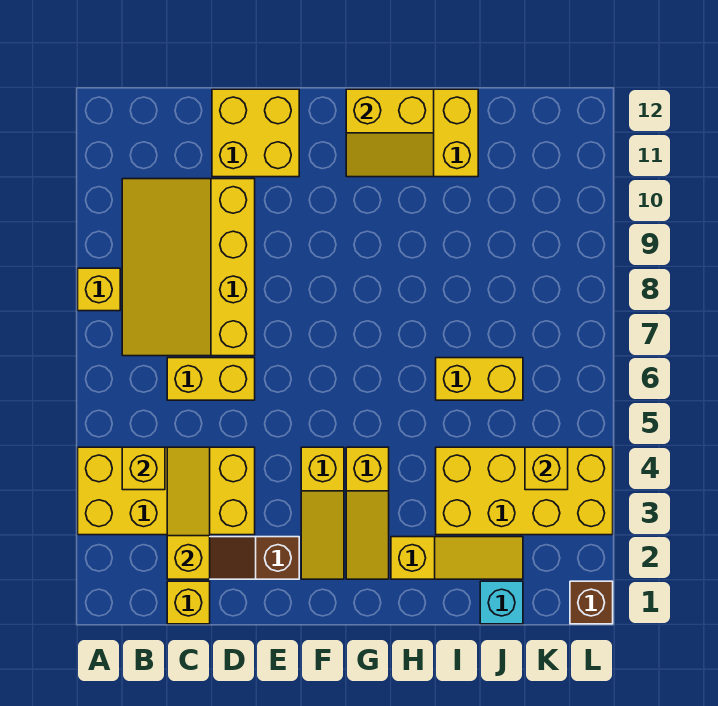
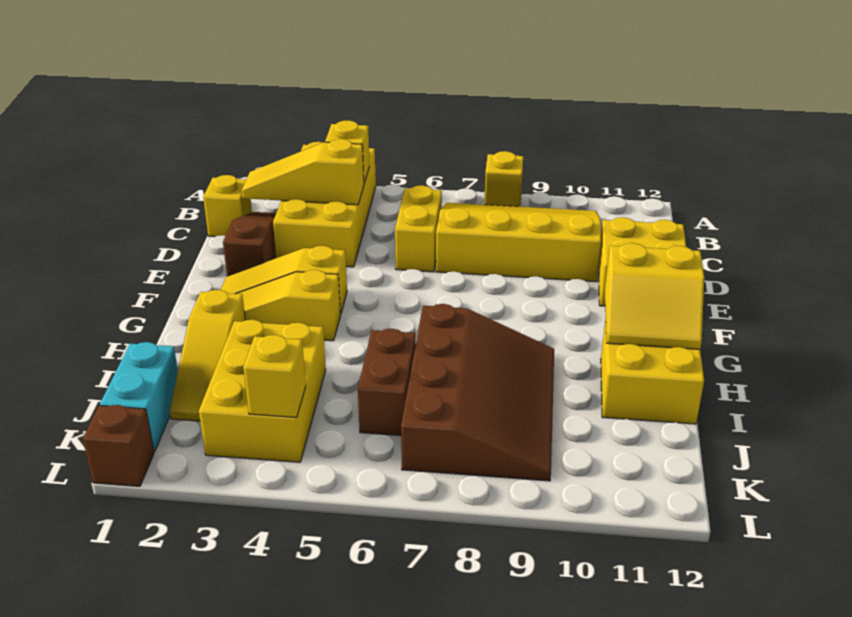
yellow slope C2:C4 level 2 top 2 -> yellow slope C2:C4 level 2 top 4
yellow slope G11:H12 level 2 top 12 -> yellow slope G11:H12 level 2 top G
none -> brown slope H7:K9 level 1 top 7
yellow brick I3:L4 level 1 -> yellow brick I3:K4 level 1
yellow brick I6:J6 level 1 -> brown brick I6:J6 level 1
cyan brick J1 level 1 -> cyan brick J1:K1 level 1

